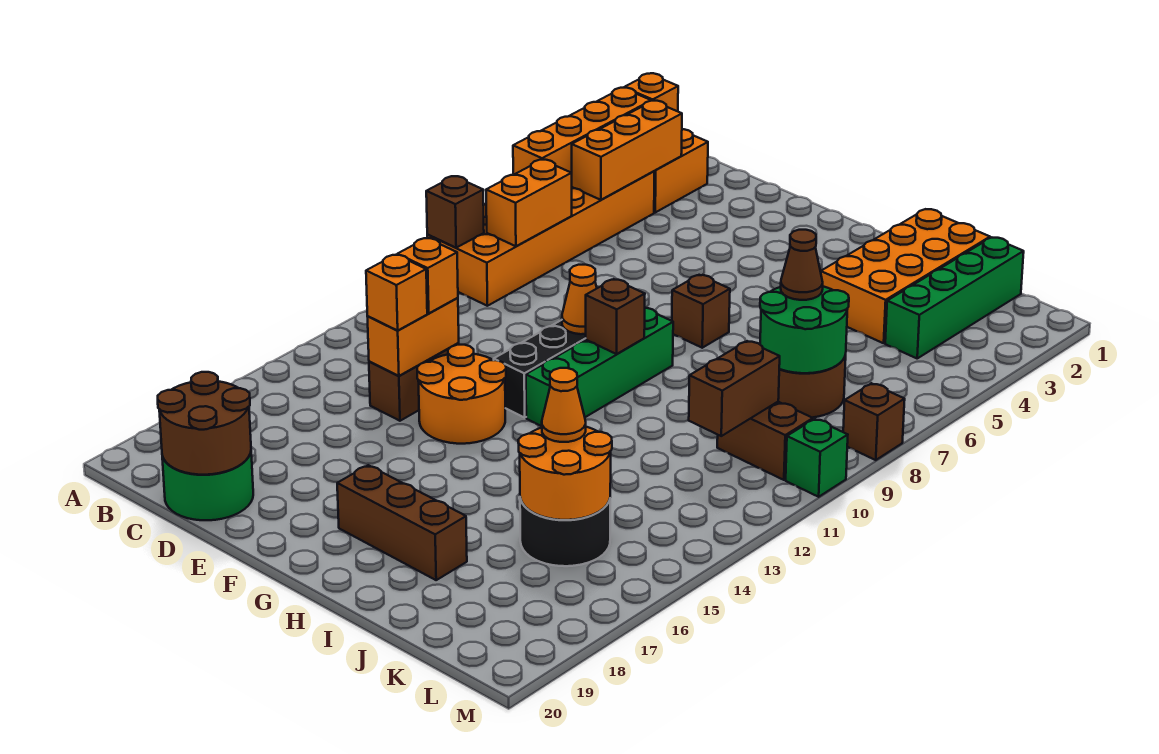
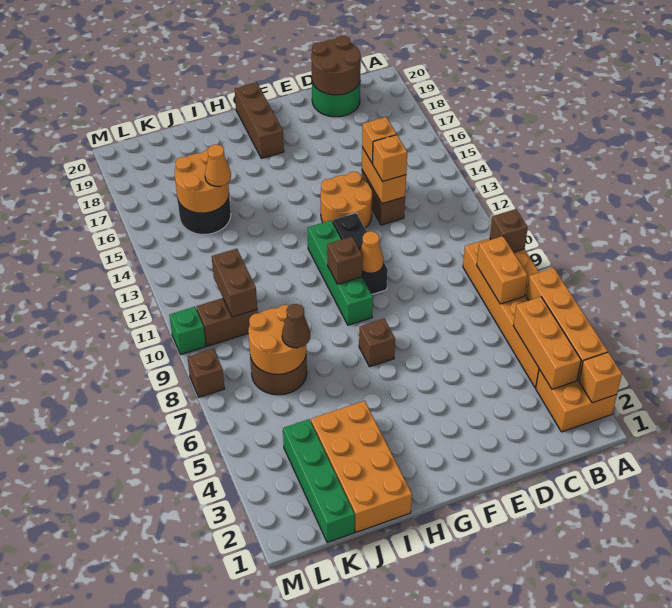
brown brick G18:I18 level 1 -> brown brick G18:G20 level 1
green round brick J7:K8 level 2 -> orange round brick J7:K8 level 2

